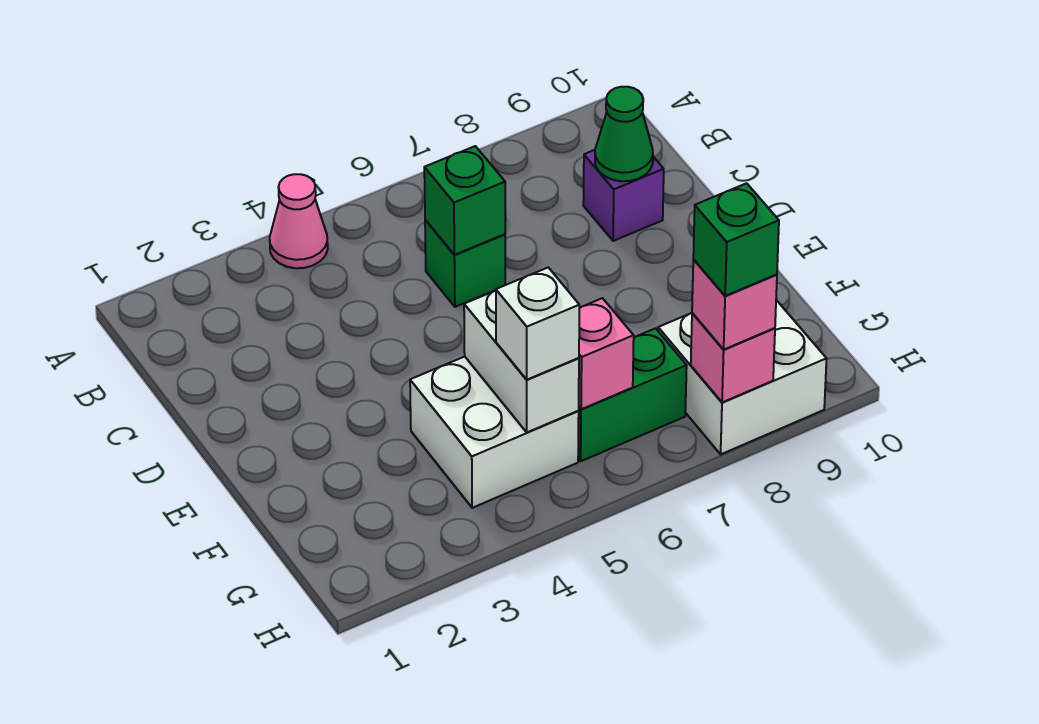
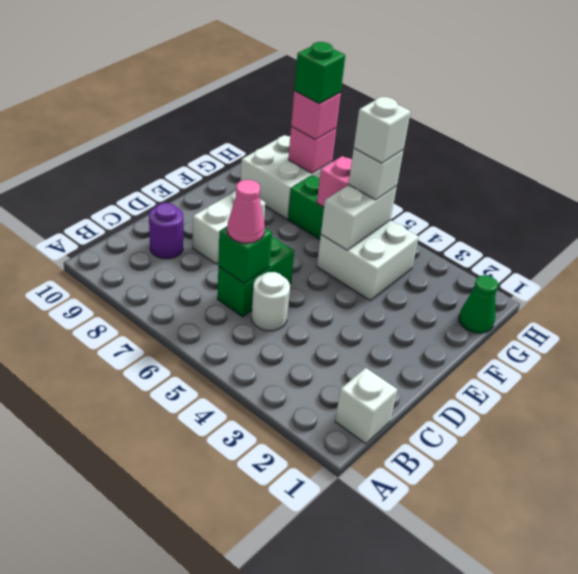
pink cone A4 level 1 -> pink cone C6 level 3
none -> white brick B1 level 1
none -> white round brick C5 level 1
green brick C6 level 1 -> green brick C6:D6 level 1
purple brick C9 level 1 -> purple round brick C9 level 1
green cone C9 level 2 -> green cone G1 level 1
none -> white brick D8:E8 level 1
none -> white brick G5 level 4

